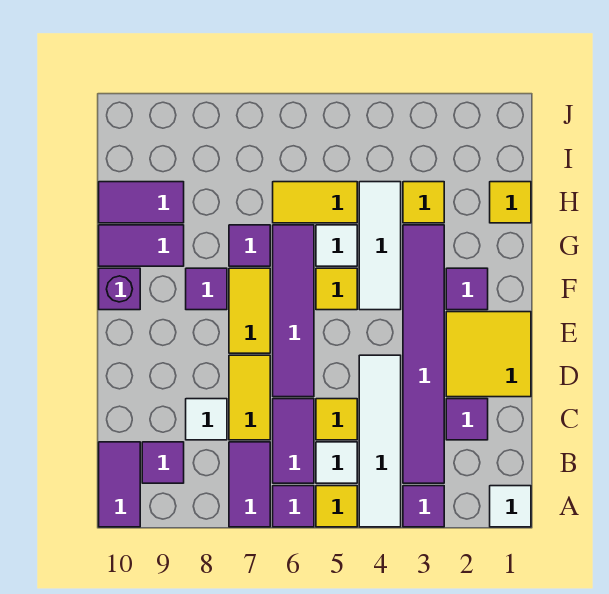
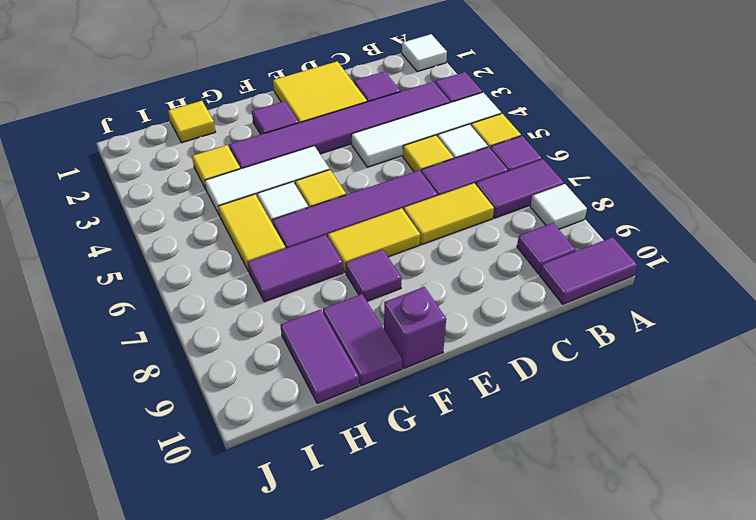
white tile C8 level 1 -> white tile A8 level 1
purple tile G7 level 1 -> purple tile G7:H7 level 1

